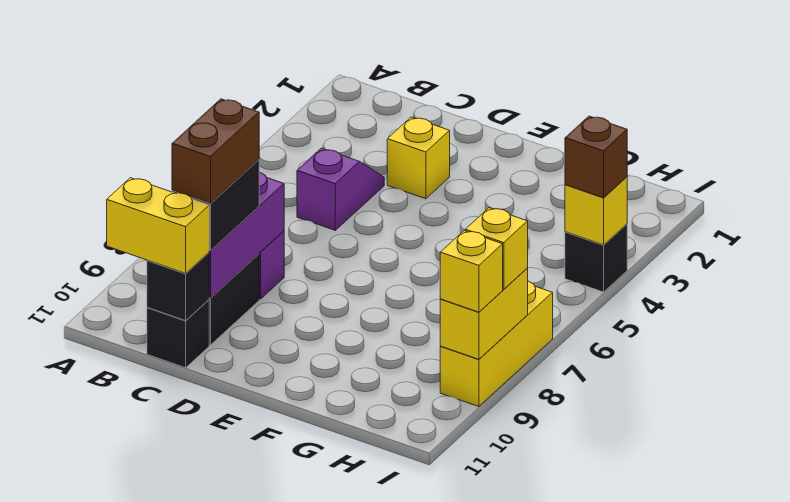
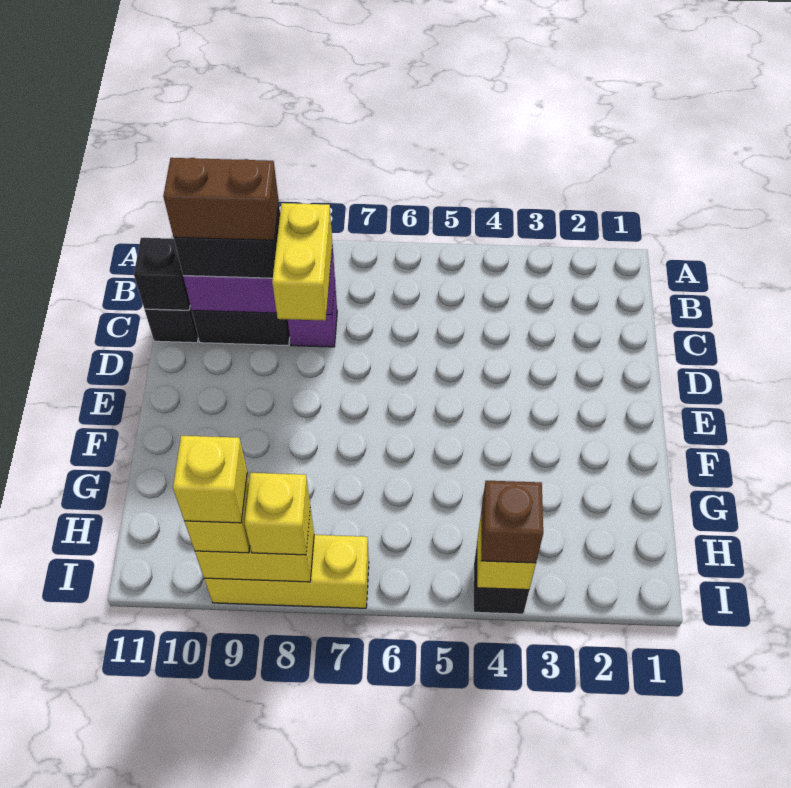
yellow brick B11:C11 level 3 -> yellow brick C8:D8 level 3
purple slope C4:C5 level 1 top 5 -> none
yellow brick D3 level 1 -> yellow brick I9 level 4

